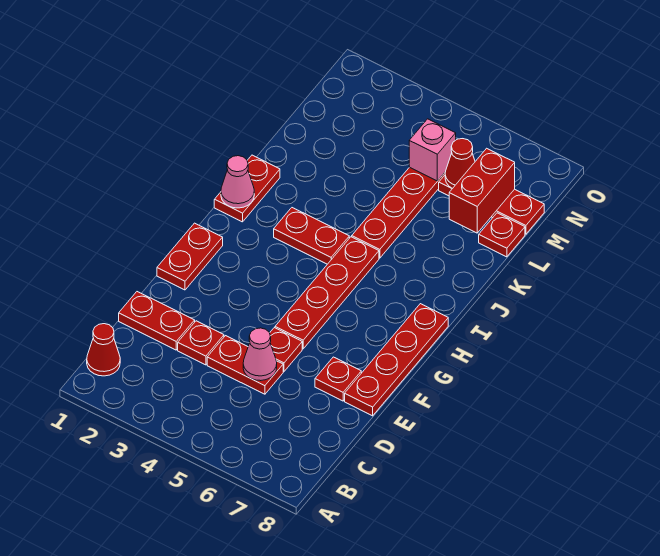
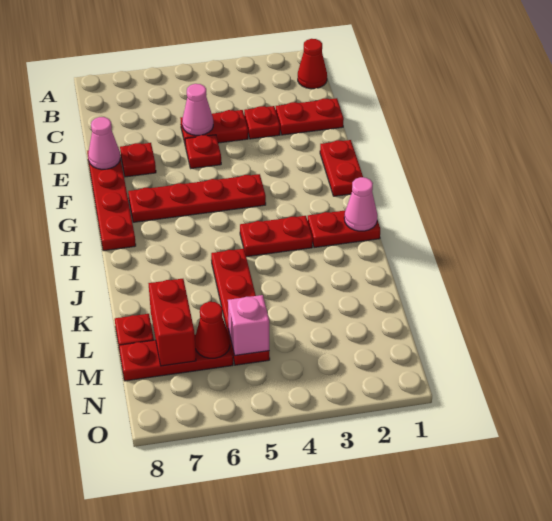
none -> pink cone E8 level 2
red plate F5:I5 level 1 -> red plate G4:G7 level 1
red plate I1:J1 level 1 -> red plate I1:I2 level 1

